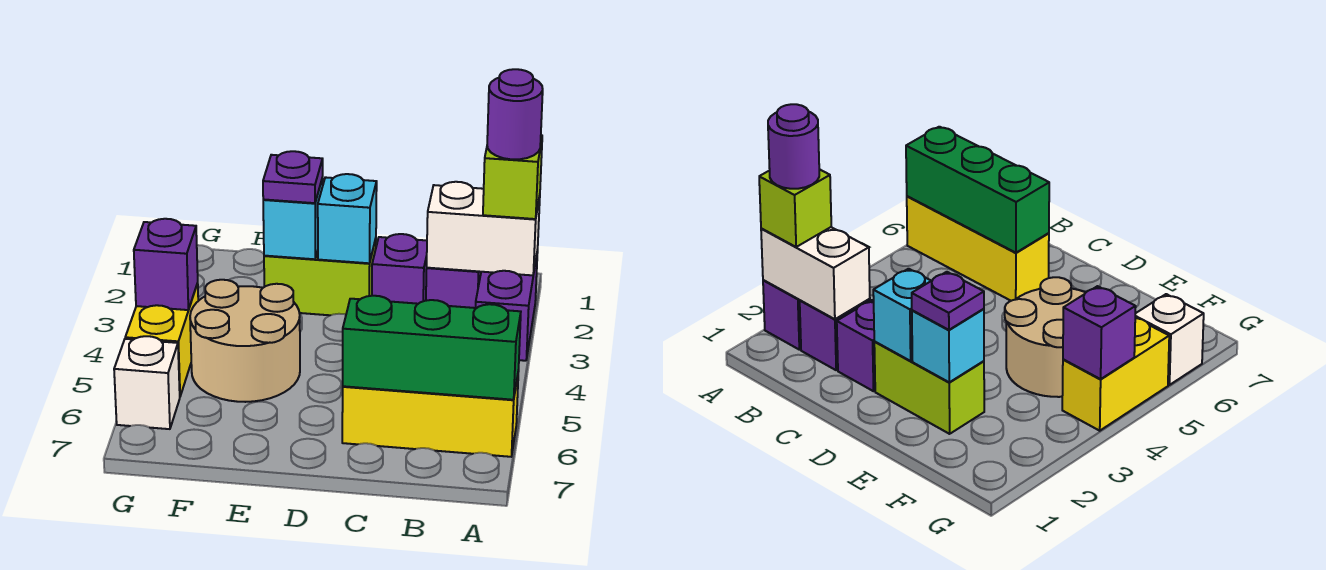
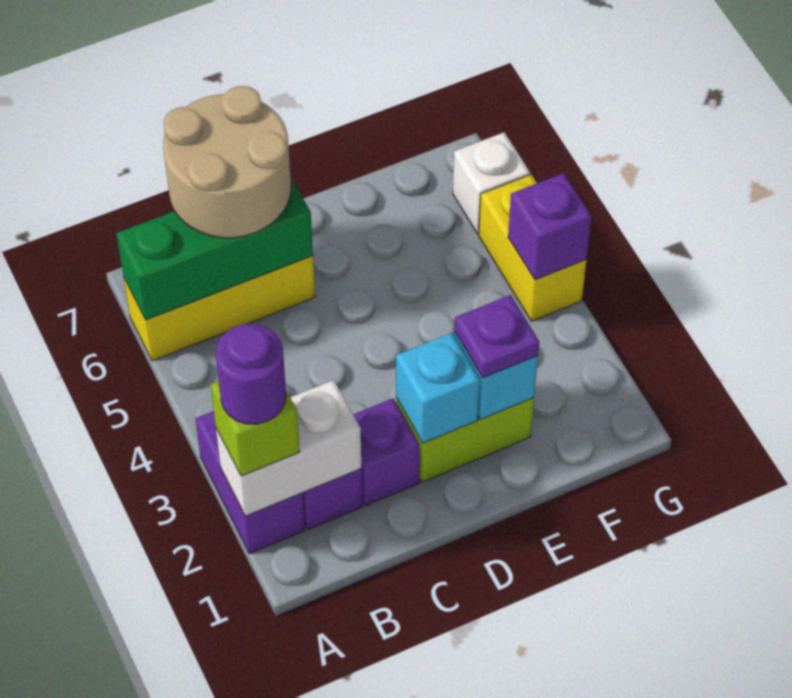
tan round brick E4:F5 level 1 -> tan round brick B6:C7 level 3

